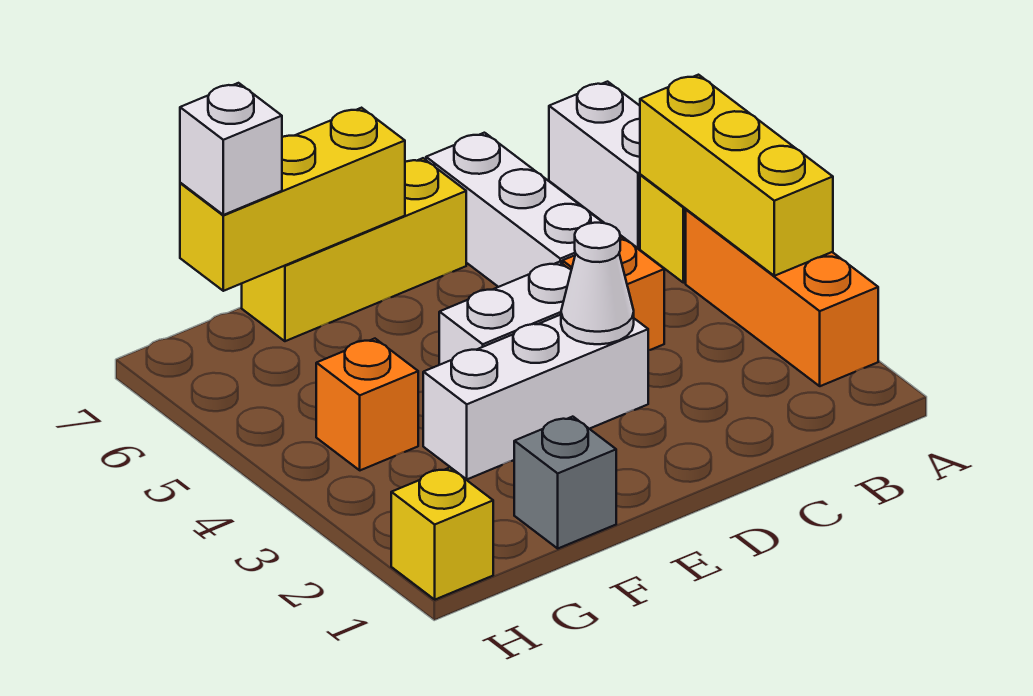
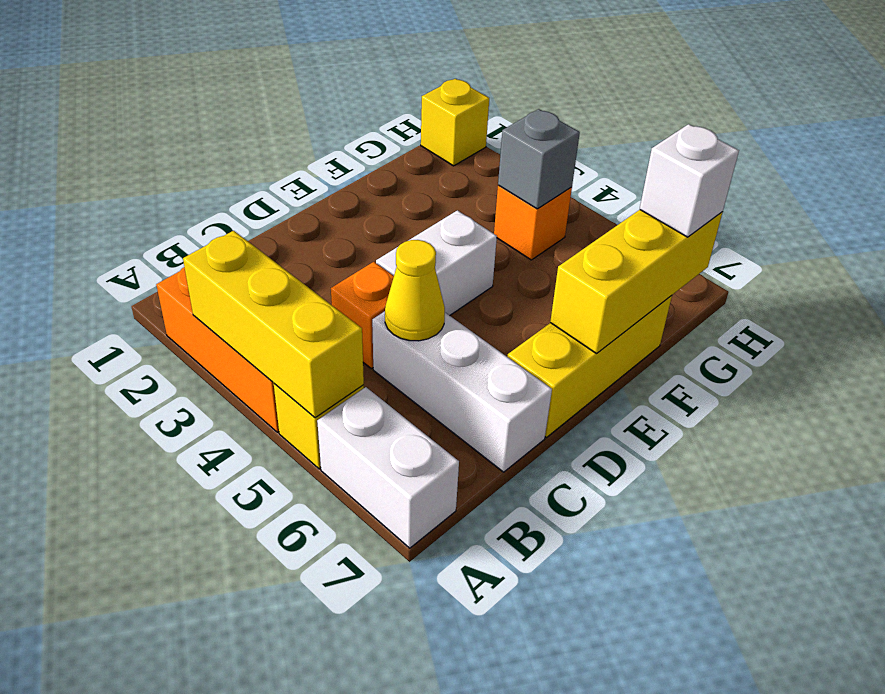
none -> yellow cone C5 level 2
white brick D3:F3 level 1 -> none
white cone D3 level 2 -> none
grey brick F1 level 1 -> grey brick G4 level 2

